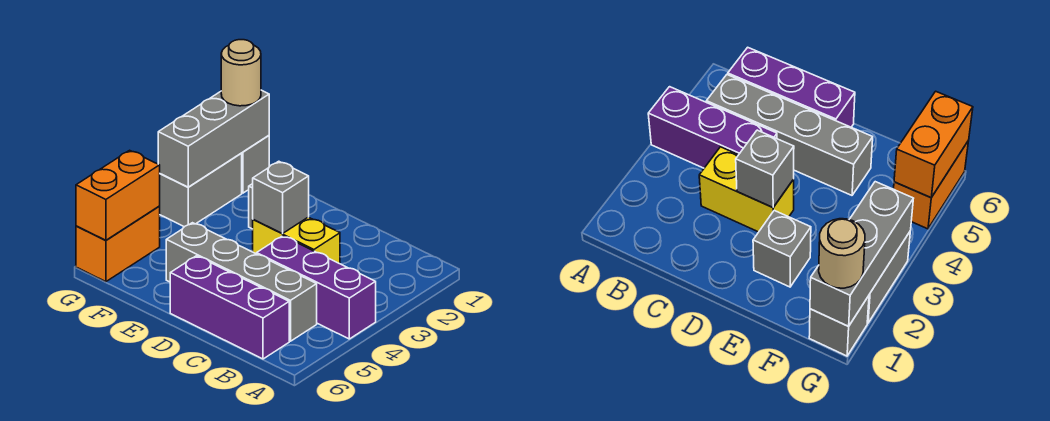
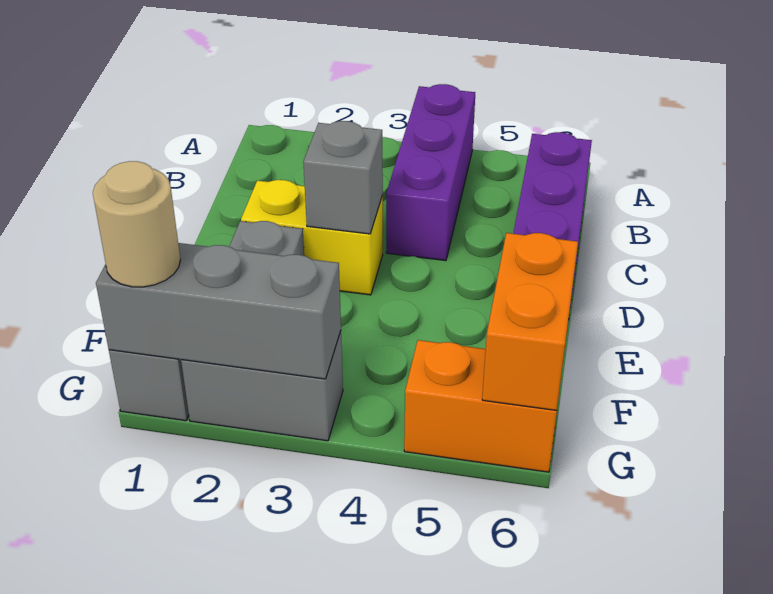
grey brick B5:E5 level 1 -> none
yellow brick C3:D3 level 1 -> yellow brick D2:D3 level 1
orange brick G5:G6 level 2 -> orange brick F6:G6 level 2

